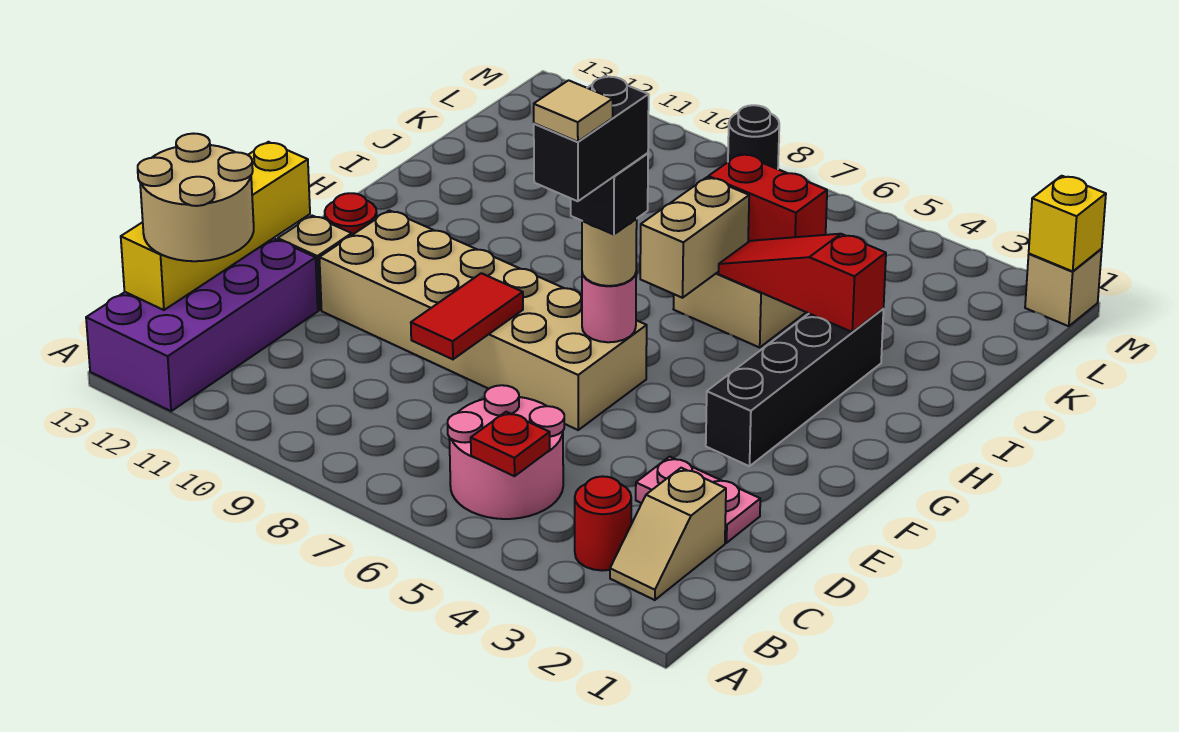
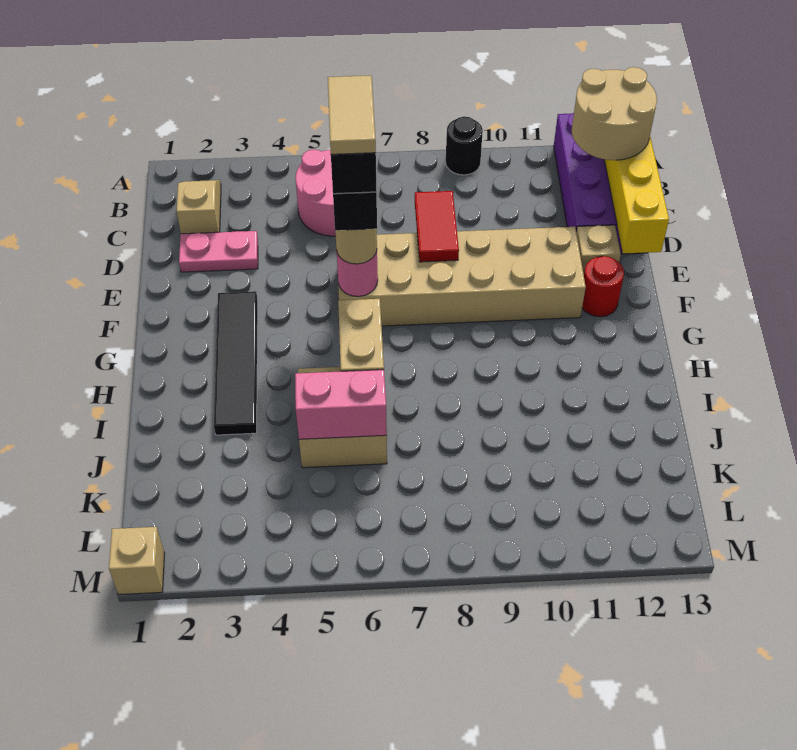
red round brick B3 level 1 -> none
red plate B5 level 2 -> none
tan tile E6 level 6 -> tan tile E6:F6 level 6
black brick F3:I3 level 1 -> black tile F3:I3 level 1
red slope I3:I5 level 2 top 3 -> none
red brick J5:J6 level 2 -> pink brick J5:J6 level 2
yellow brick M1 level 2 -> none
black round brick M8 level 1 -> black round brick A9 level 1

